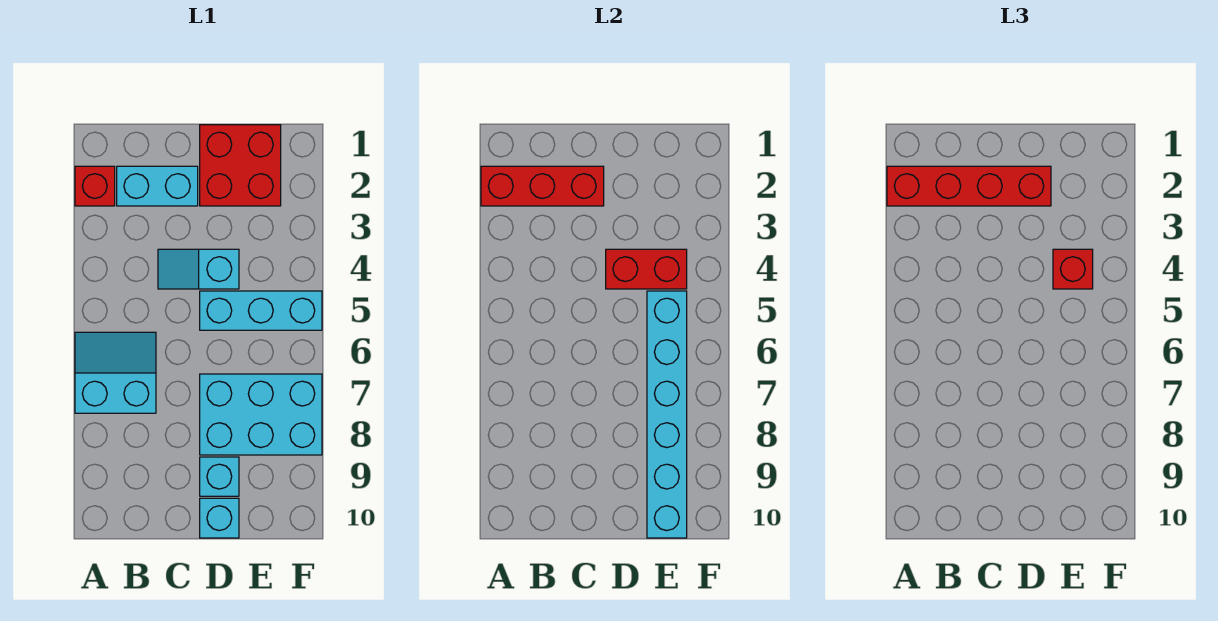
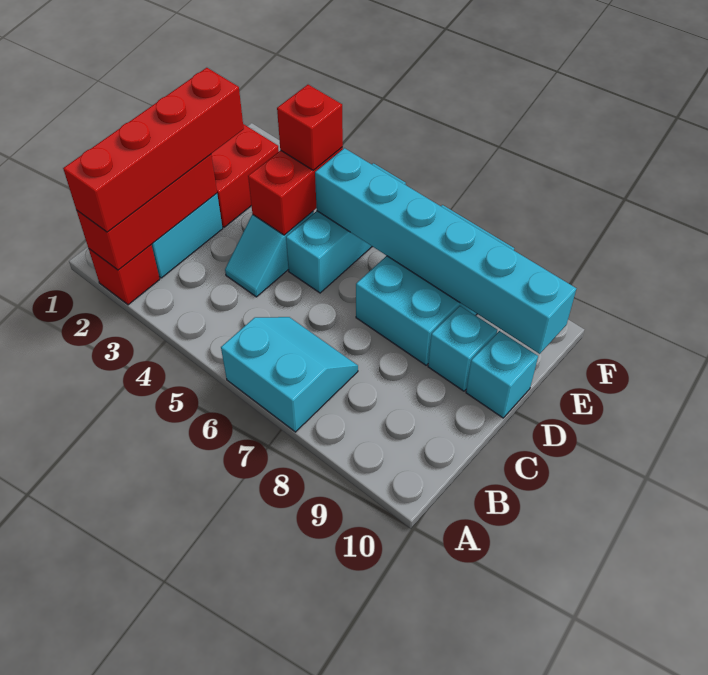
cyan slope A6:B7 level 1 top 7 -> cyan slope A6:B7 level 1 top A

